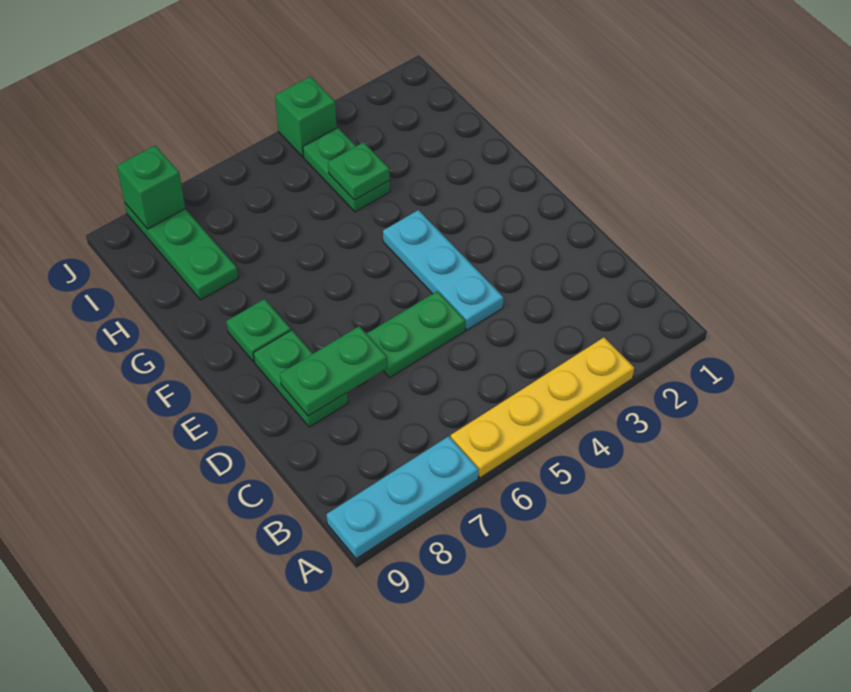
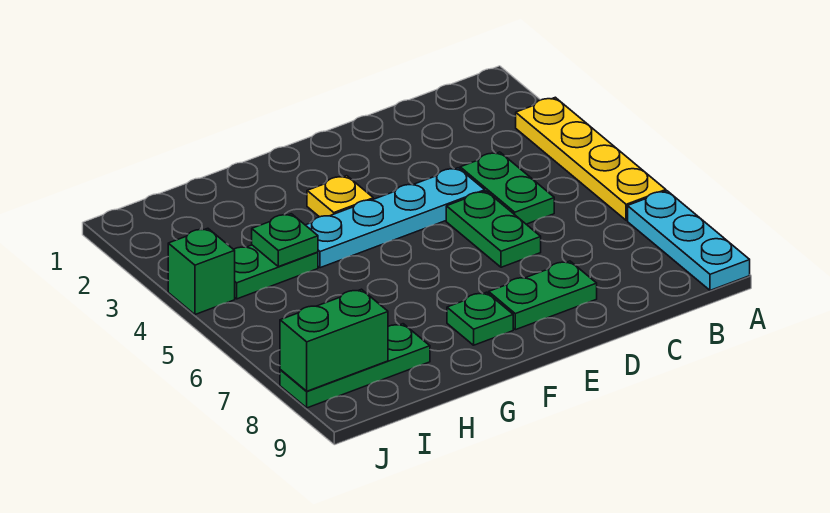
cyan plate D4:F4 level 1 -> cyan plate D4:G4 level 1
green plate D7:D8 level 2 -> green plate C4:C5 level 1
none -> yellow plate F3 level 1
green brick J8 level 2 -> green brick I8:J8 level 2

